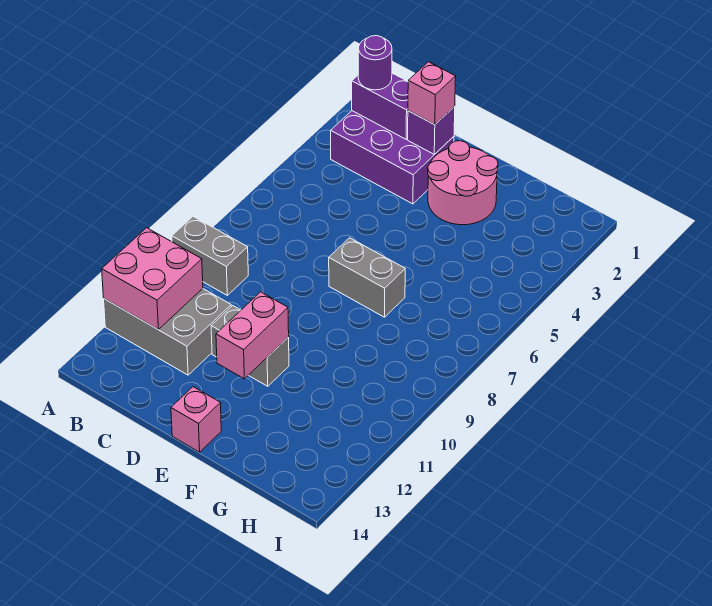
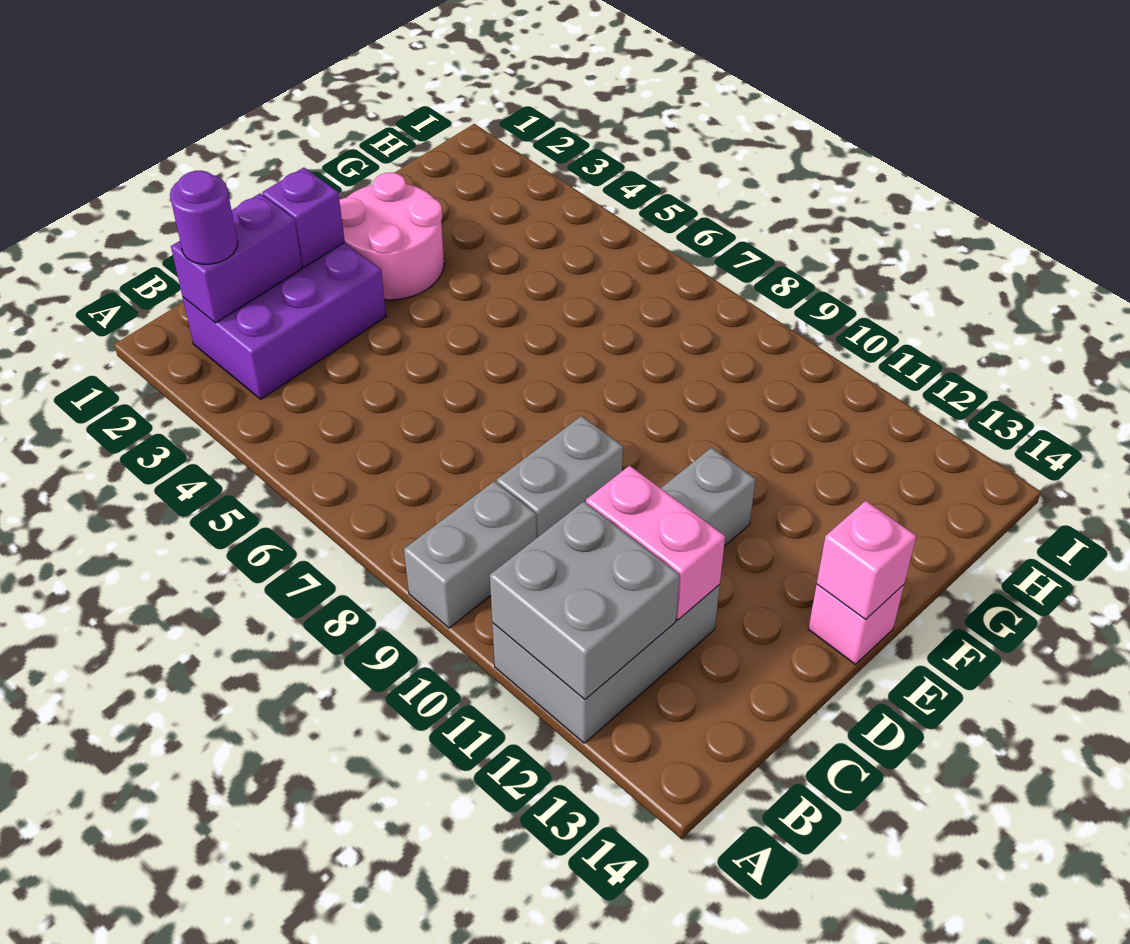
pink brick A11:B12 level 2 -> grey brick A11:B12 level 2
pink brick D2 level 3 -> pink brick E14 level 2
grey brick E7:F7 level 1 -> grey brick C9:D9 level 1
pink brick E11:E12 level 2 -> pink brick C11:C12 level 2

